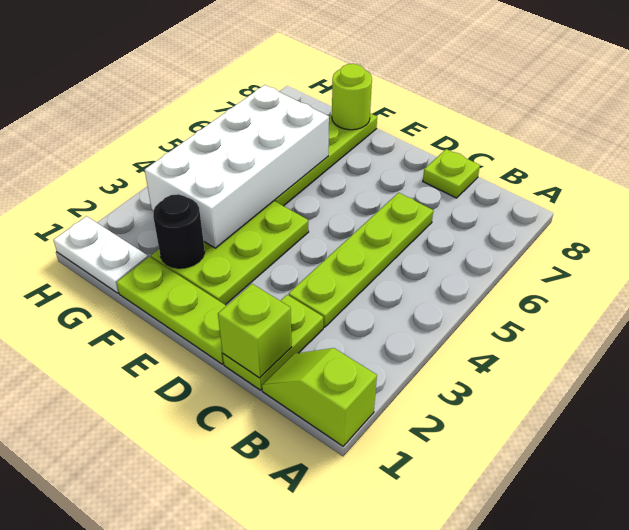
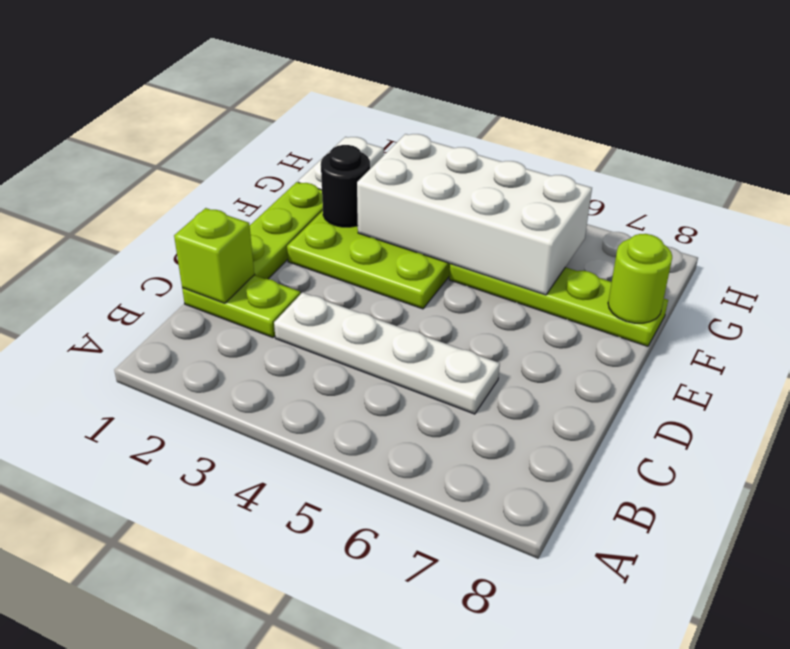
lime slope A1:B1 level 1 top A -> none
lime plate C3:C6 level 1 -> white plate C3:C6 level 1
lime plate C8 level 1 -> none

